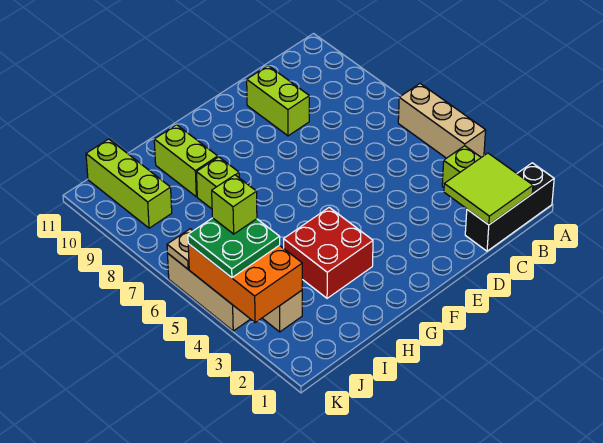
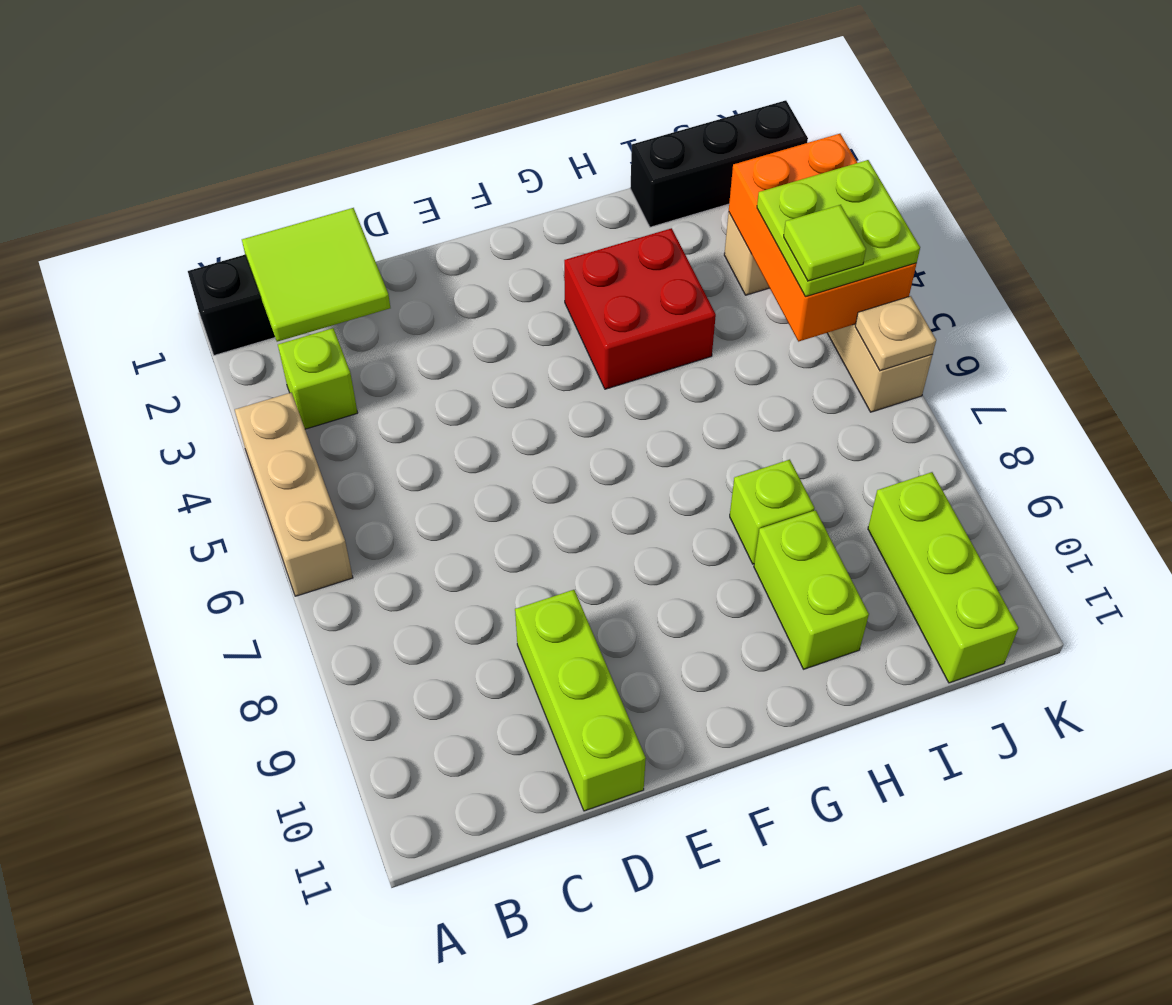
lime brick D9:D10 level 1 -> lime brick D9:D11 level 1
none -> black brick I1:K1 level 1
green plate J4:K5 level 3 -> lime plate J4:K5 level 3
lime brick J5 level 4 -> lime tile J5 level 4

